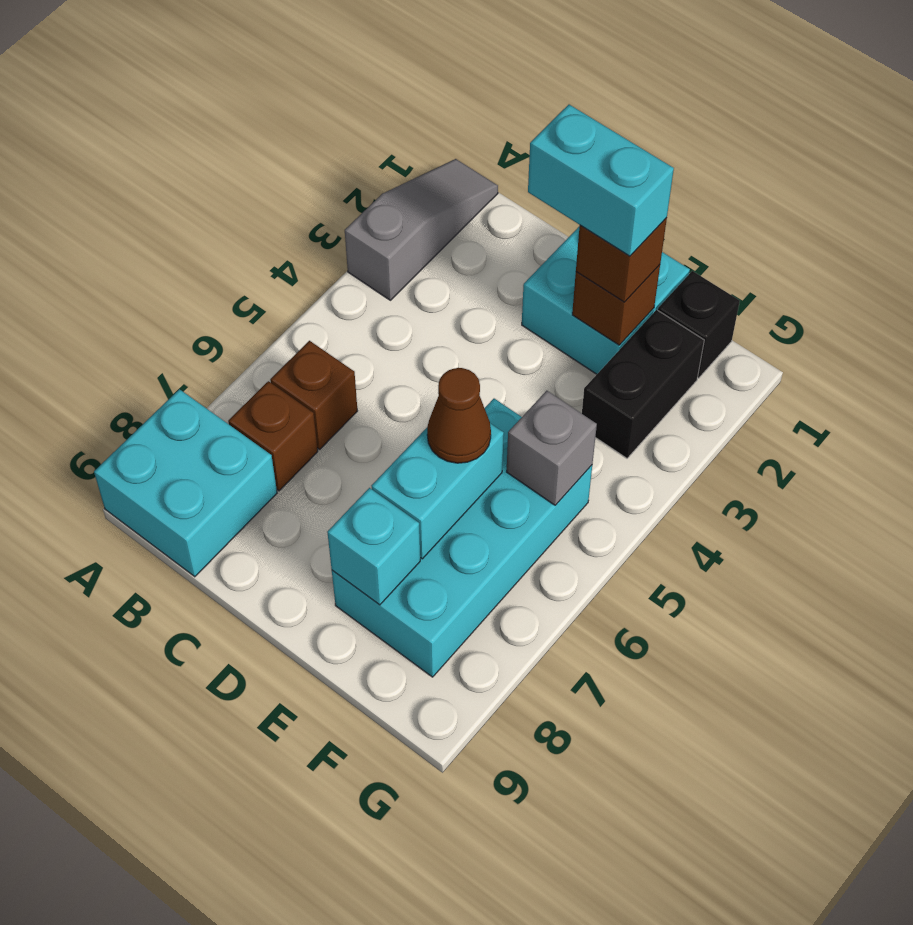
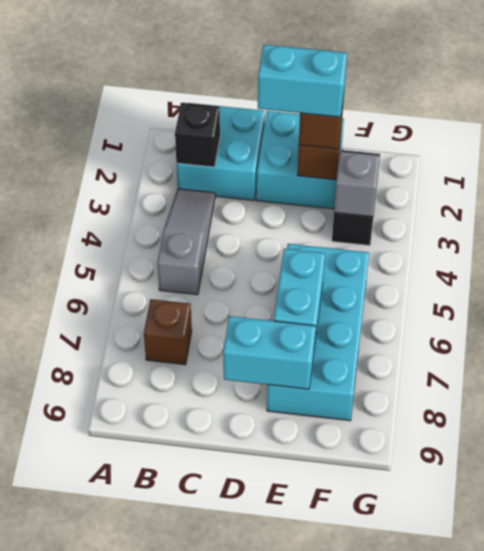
grey slope A1:A3 level 1 top 3 -> grey slope B3:B5 level 1 top 5
cyan brick A8:B9 level 1 -> cyan brick B1:C2 level 1
brown brick B6 level 1 -> none
brown cone E6 level 3 -> none
cyan brick E8 level 2 -> cyan brick D8:E8 level 2
black brick F1 level 1 -> black brick B2 level 2
grey brick F5 level 2 -> grey brick F3 level 2

